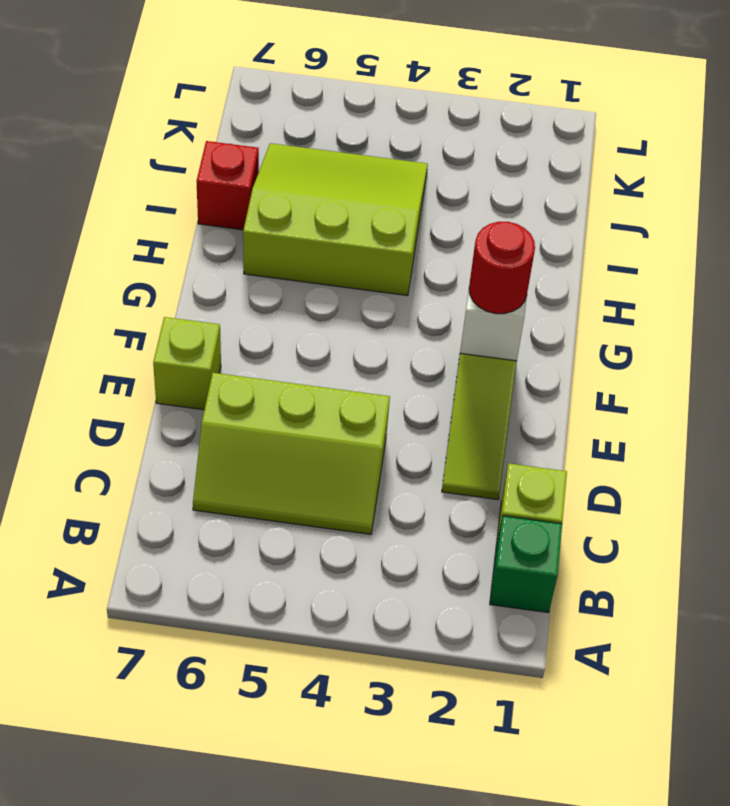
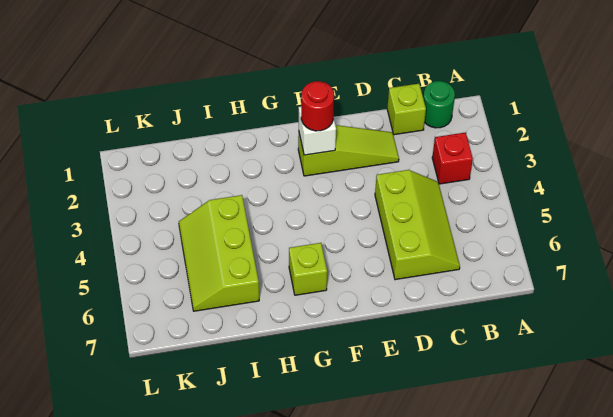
green brick B1 level 1 -> green round brick B1 level 1
lime brick E7 level 1 -> lime brick G6 level 1
lime slope H4:J6 level 1 top H -> lime slope I4:J6 level 1 top I
red brick I7 level 1 -> red brick B3 level 1

